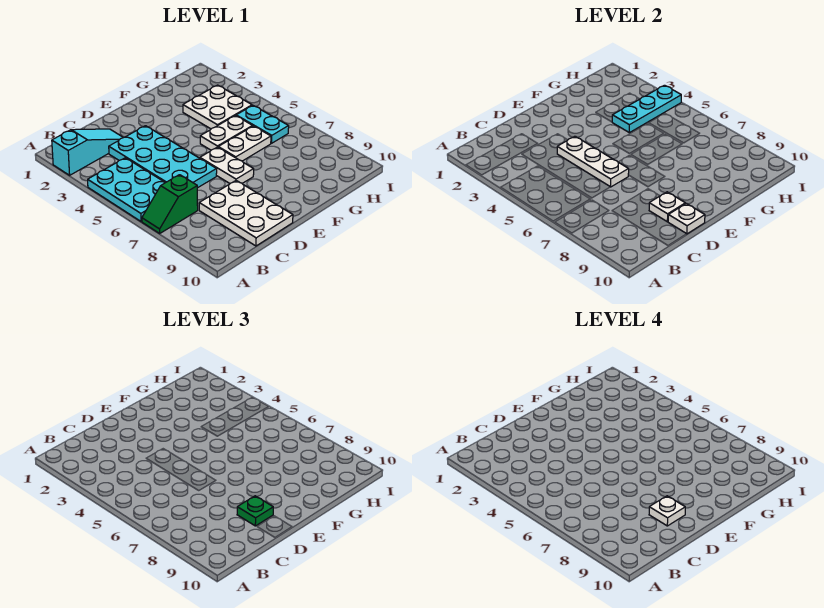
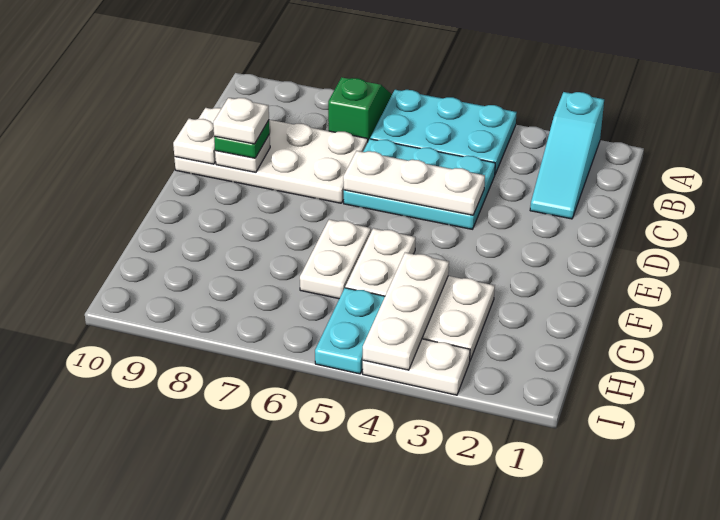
cyan plate C3:D6 level 1 -> cyan plate C4:D6 level 1
white plate C8:D10 level 1 -> white plate C7:D10 level 1
white plate E6:E7 level 1 -> white plate I3:I4 level 1
cyan plate G4:I4 level 2 -> white plate G4:I4 level 2
cyan plate H5:H6 level 1 -> cyan plate H5:I5 level 1

